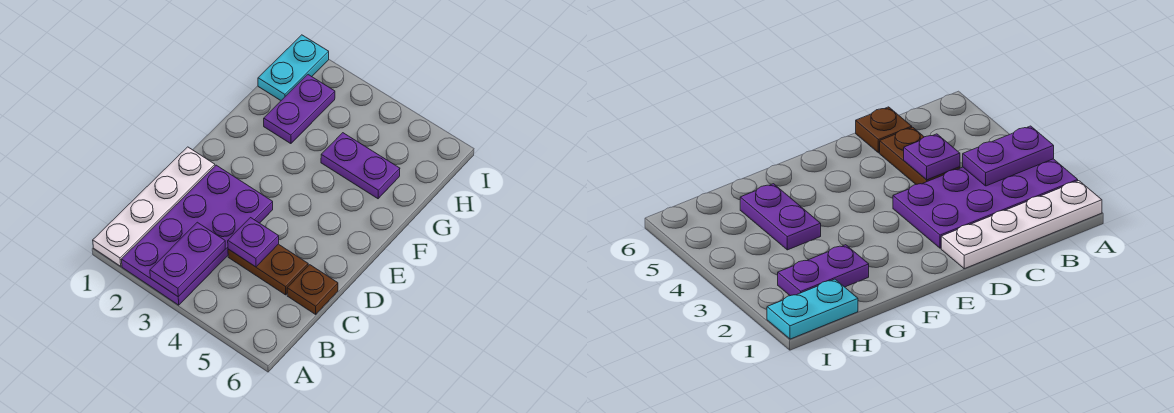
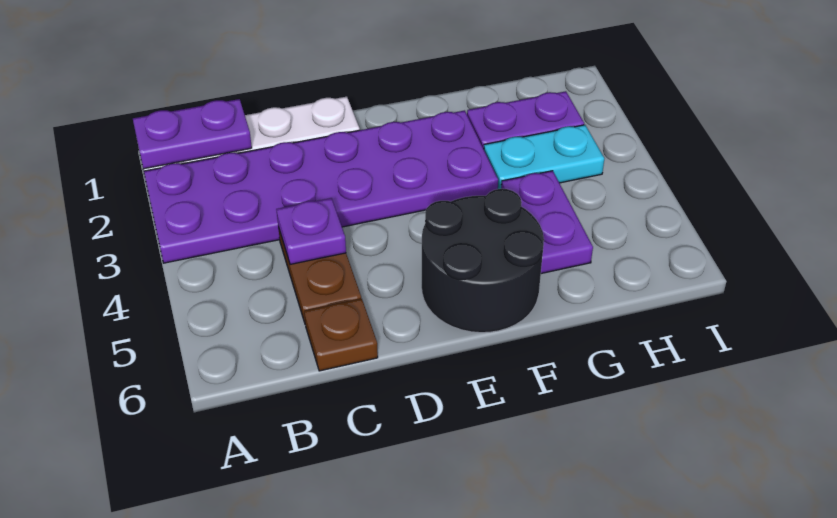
purple plate A2:D3 level 1 -> purple plate A2:F3 level 1
purple plate A3:B3 level 2 -> purple plate A1:B1 level 2
none -> black round brick E5:F6 level 1
cyan plate H1:I1 level 1 -> cyan plate G3:H3 level 1

